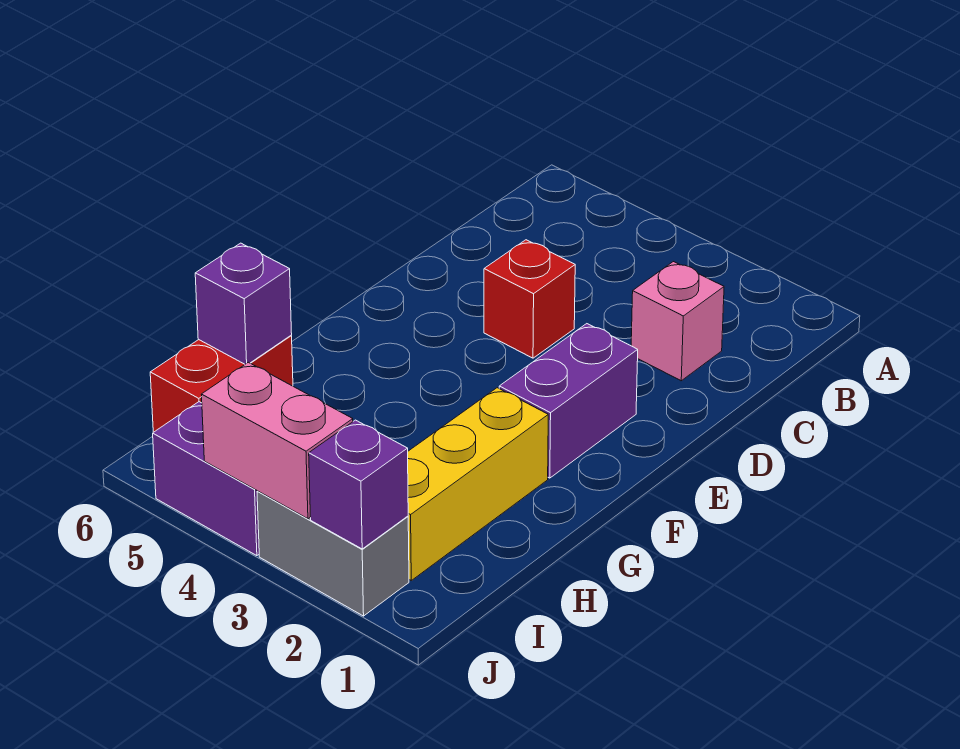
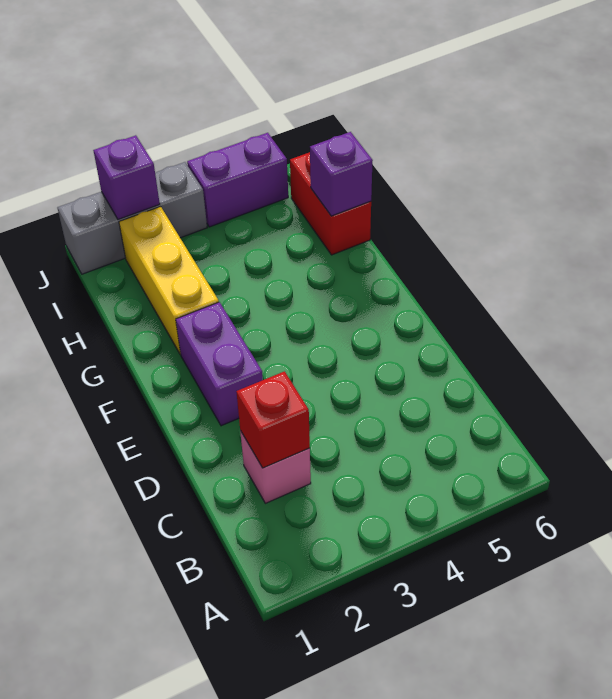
red brick D4 level 1 -> red brick C2 level 2
grey brick J2:J3 level 1 -> grey brick J1:J3 level 1
pink brick J3:J4 level 2 -> none

